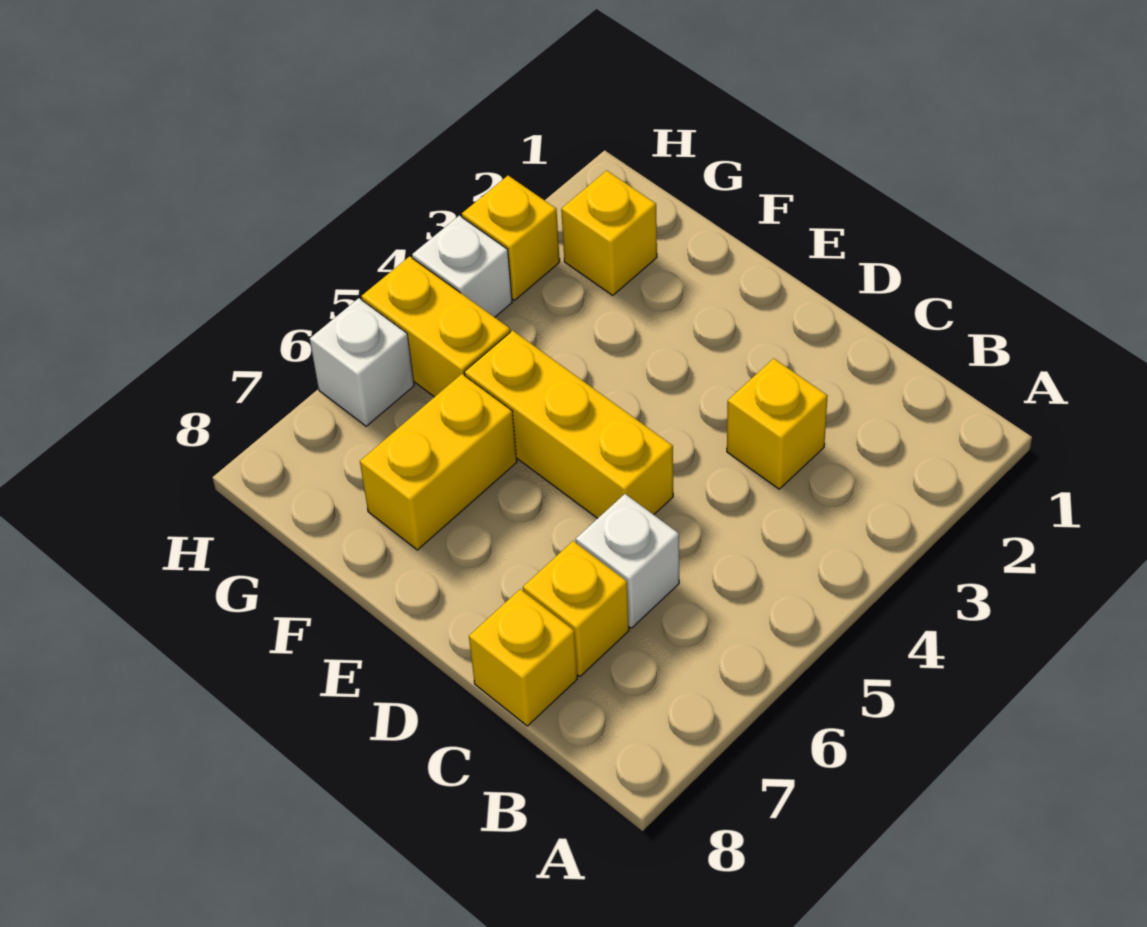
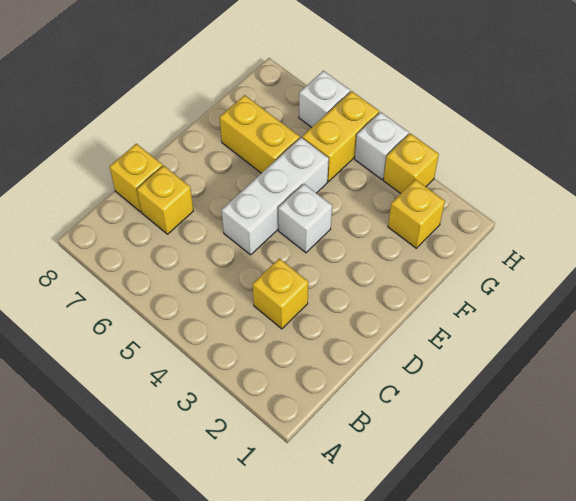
white brick C6 level 1 -> white brick E4 level 1
yellow brick D5:F5 level 1 -> white brick D5:F5 level 1

